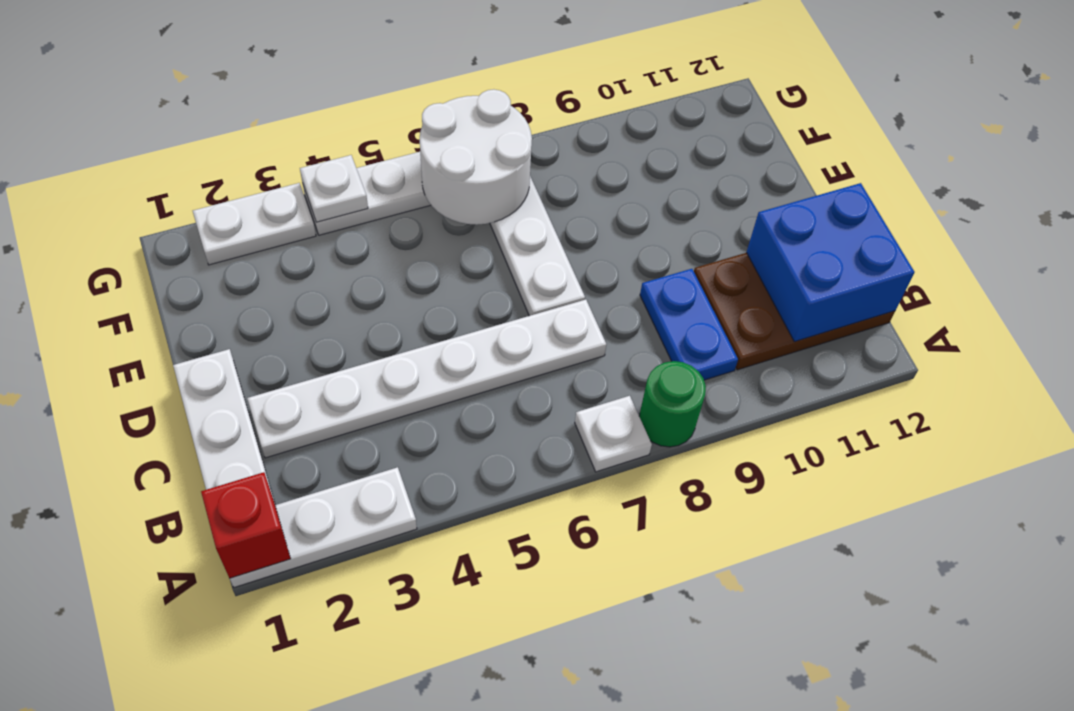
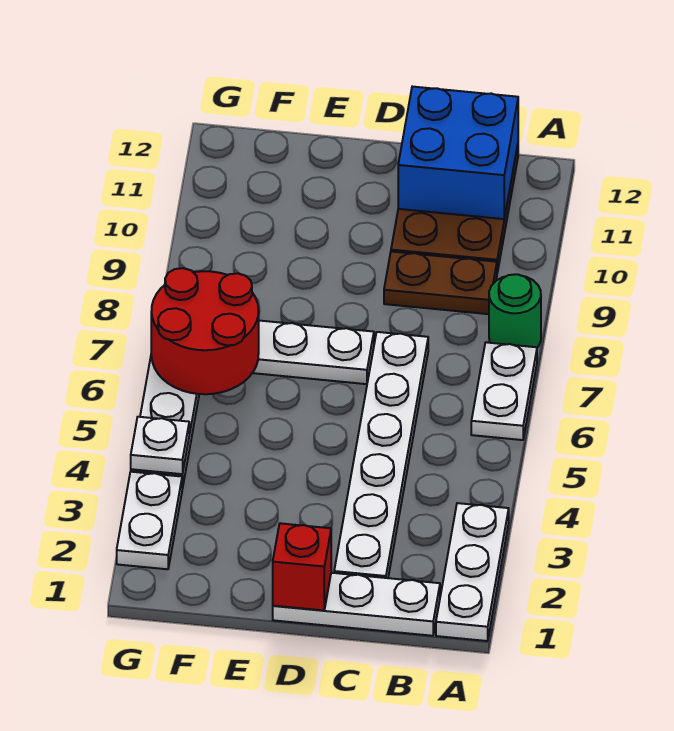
red brick A1 level 2 -> red brick D1 level 2
white plate A7 level 1 -> white plate A6:A7 level 1
blue plate B9:C9 level 1 -> brown plate B9:C9 level 1
white round brick F6:G7 level 2 -> red round brick F6:G7 level 2

